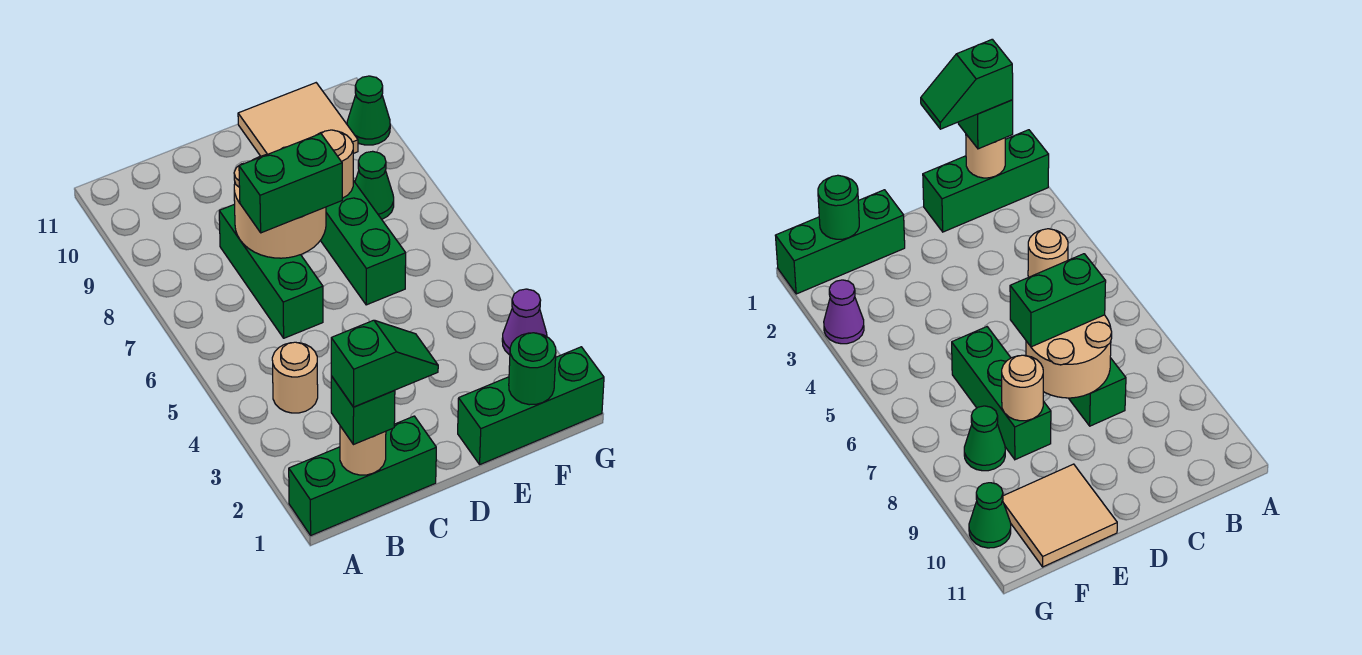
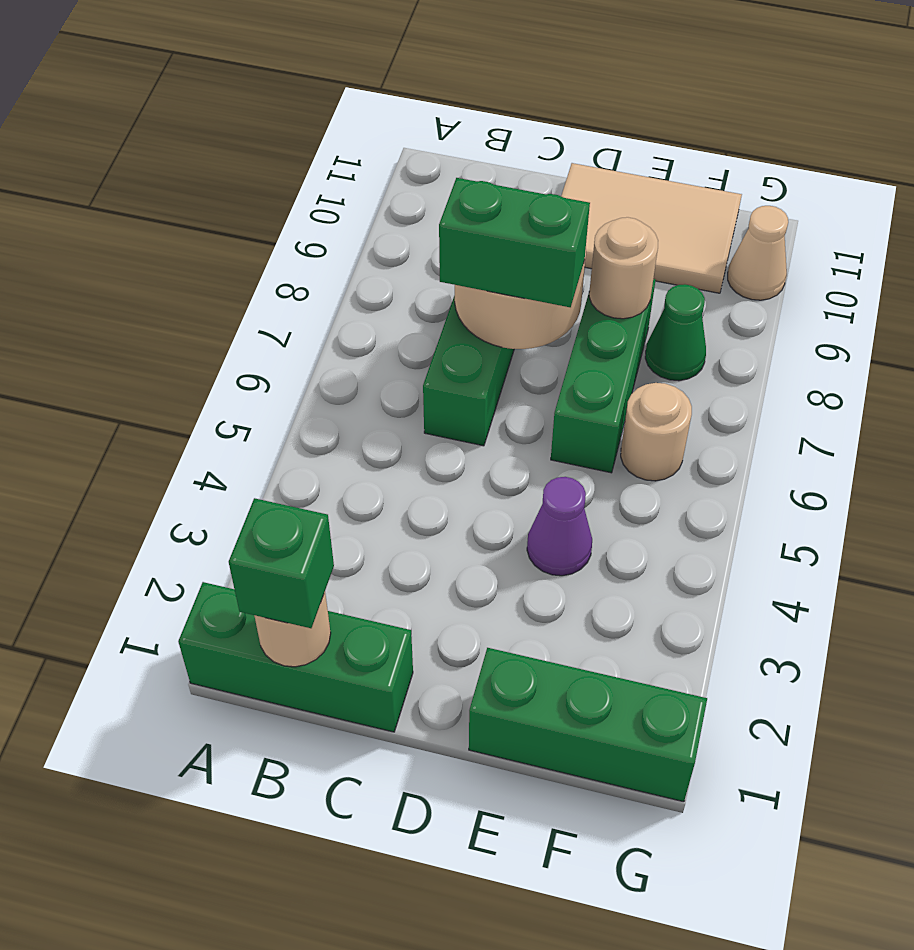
green slope B1:C1 level 4 top B -> none
tan round brick B4 level 1 -> tan round brick F6 level 1
tan tile E10:F11 level 1 -> tan tile D10:F11 level 1
green round brick F1 level 2 -> none
purple cone G3 level 1 -> purple cone E4 level 1
green cone G10 level 1 -> tan cone G10 level 1

